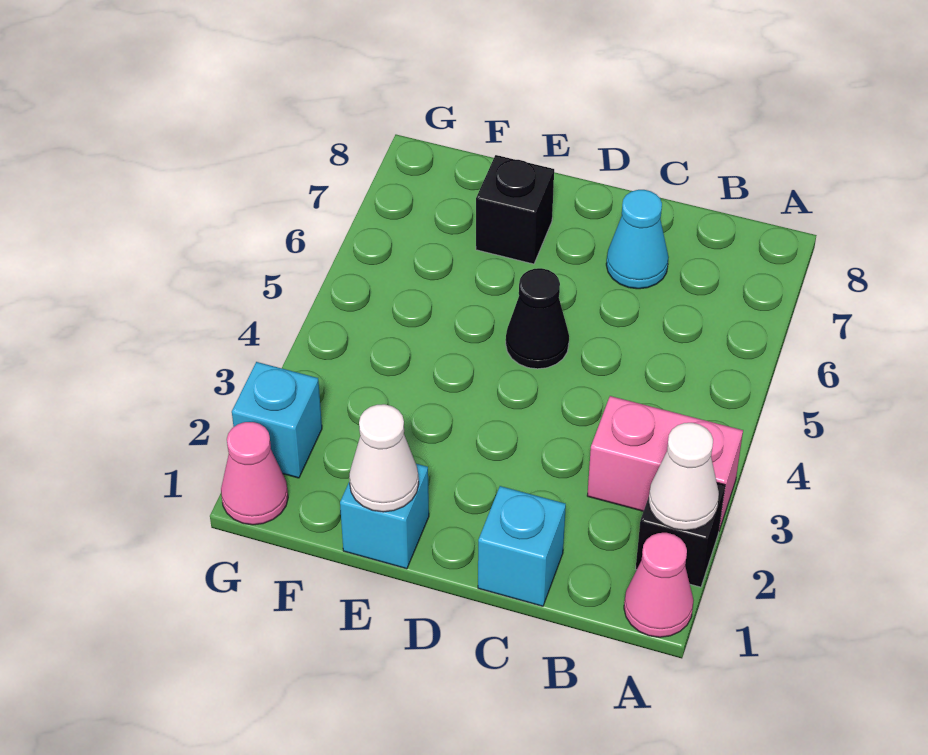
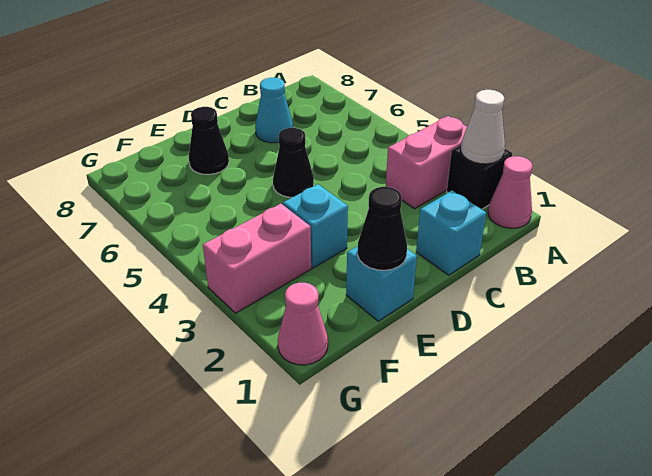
white cone E1 level 2 -> black cone E1 level 2
black brick E7 level 1 -> black cone E7 level 1
none -> pink brick F3:G3 level 1
cyan brick G2 level 1 -> cyan brick E3 level 1

